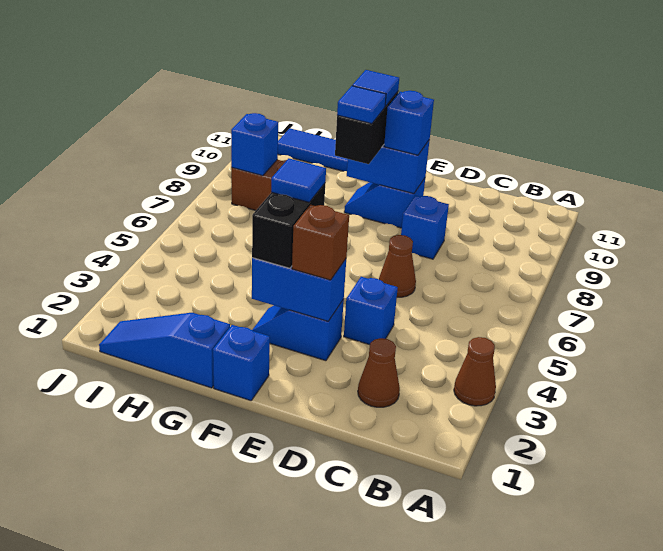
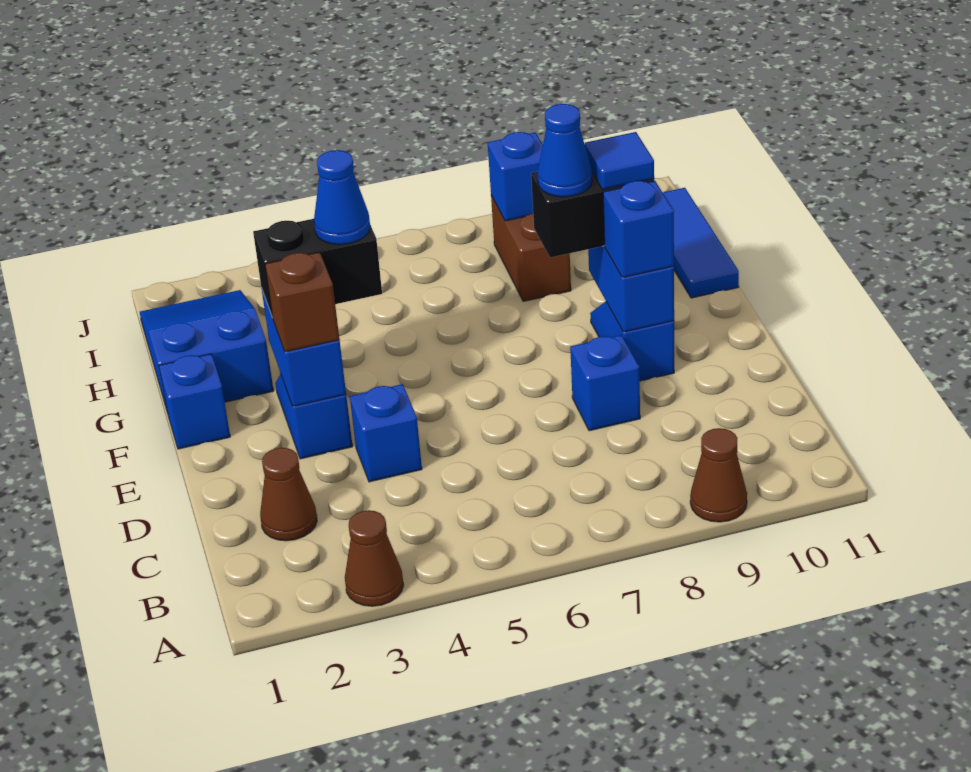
brown cone D6 level 1 -> brown cone A9 level 1
blue tile F4 level 4 -> blue cone F4 level 4
blue tile F8 level 4 -> blue cone F8 level 4
blue slope G1:I1 level 1 top G -> blue slope G1:I2 level 1 top G

